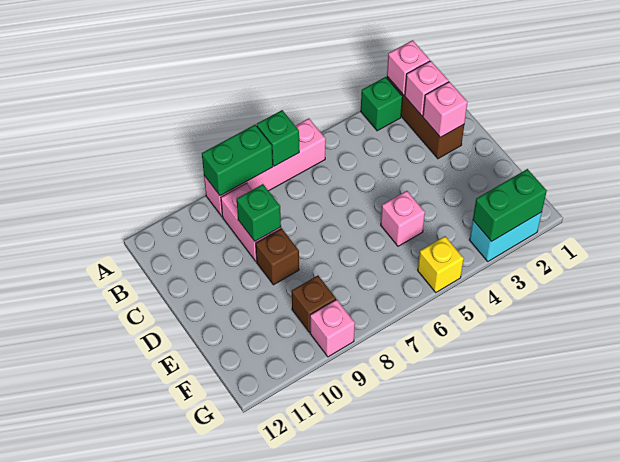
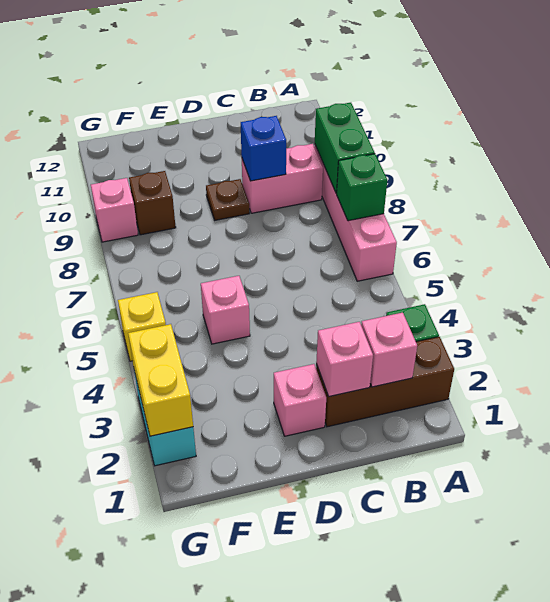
pink brick A2 level 2 -> pink brick D2 level 1
green brick C9 level 2 -> blue brick C9 level 2
brown brick D9 level 1 -> brown plate D9 level 1
green brick G2:G3 level 2 -> yellow brick G2:G3 level 2

